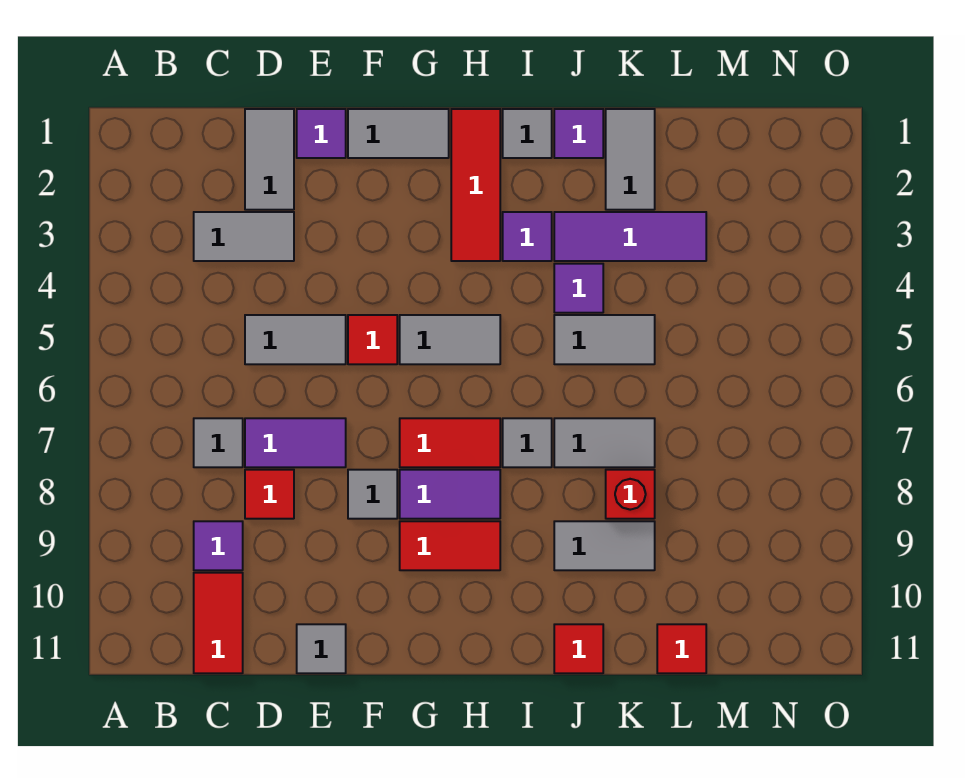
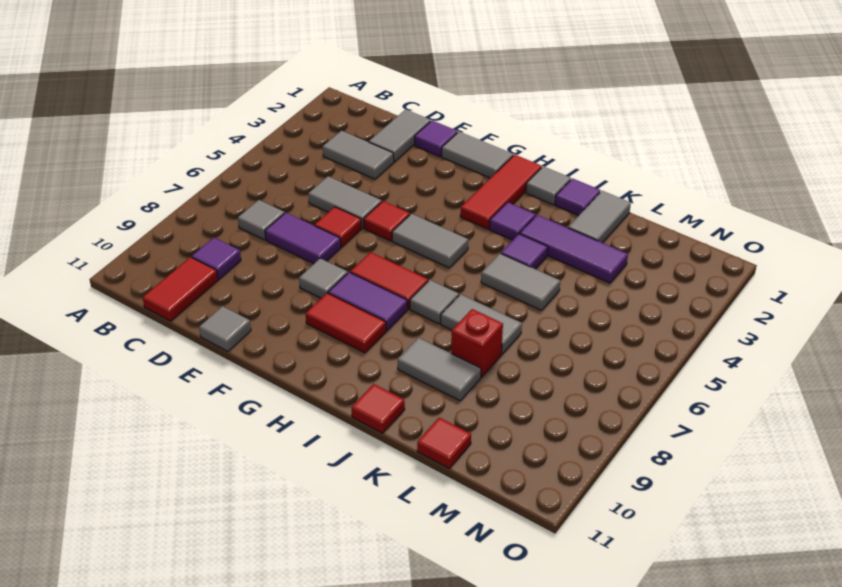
red tile D8 level 1 -> red tile E6 level 1

